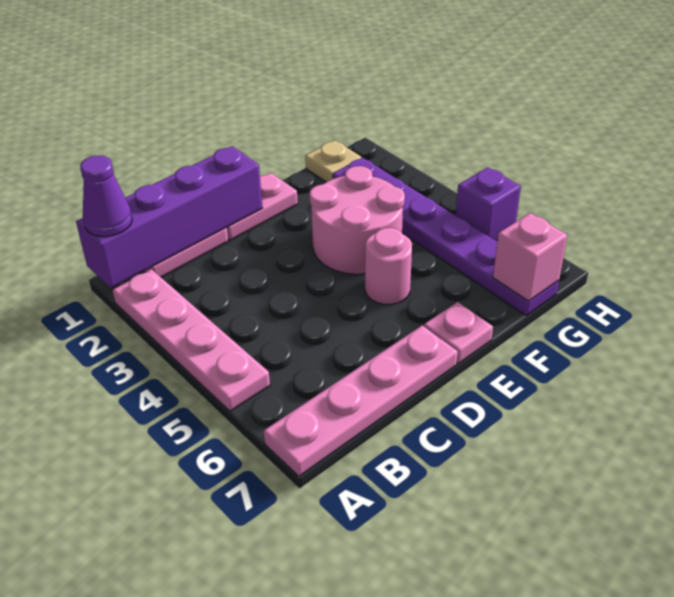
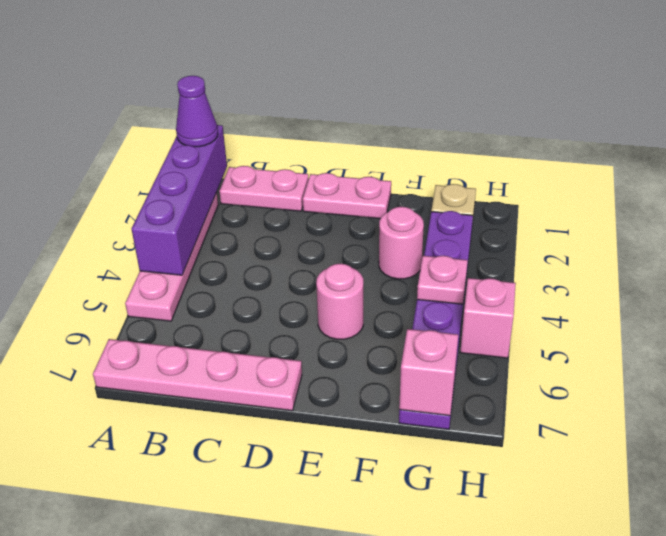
purple brick A1:D1 level 2 -> purple brick A1:A4 level 2
pink round brick E3:F4 level 1 -> pink round brick F3 level 1
pink plate E7 level 1 -> pink plate G4 level 2
purple brick H5 level 1 -> pink brick H5 level 1

